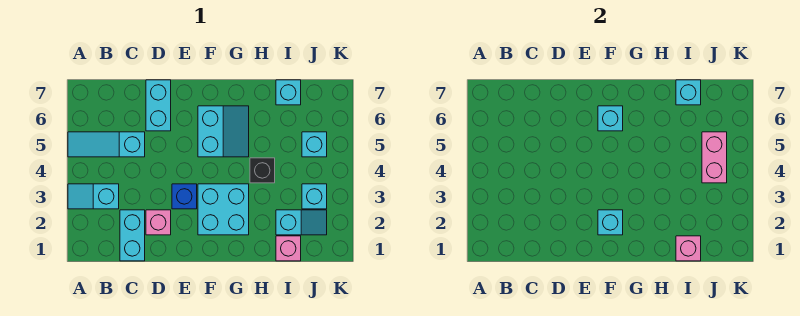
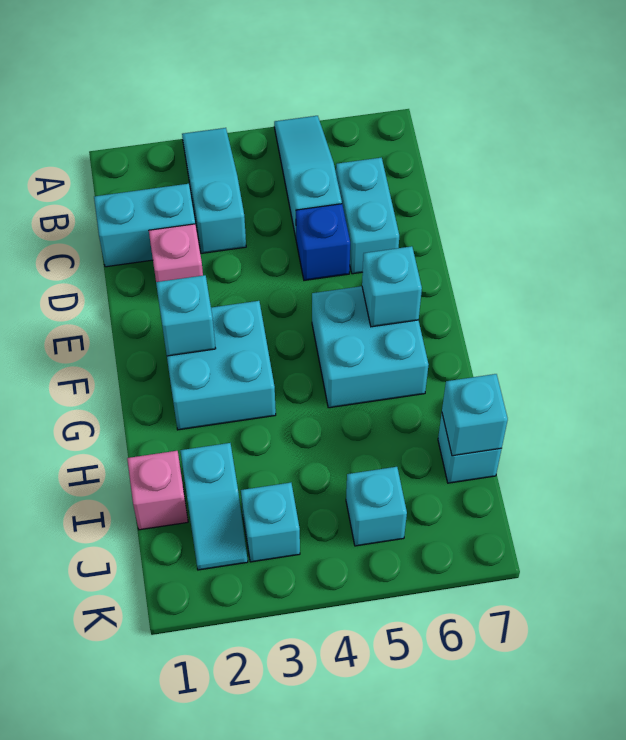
cyan slope A3:B3 level 1 top B -> cyan slope A3:C3 level 1 top C
cyan brick D6:D7 level 1 -> cyan brick C6:D6 level 1
blue brick E3 level 1 -> blue brick D5 level 1
cyan slope F5:G6 level 1 top F -> cyan brick F5:G6 level 1
black brick H4 level 1 -> none
pink brick I1 level 2 -> none
pink brick J4:J5 level 2 -> none

